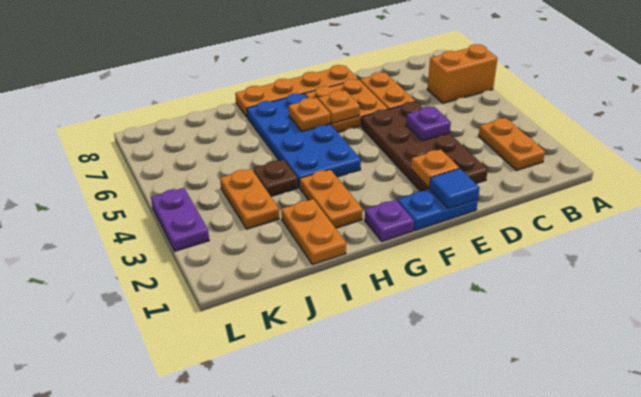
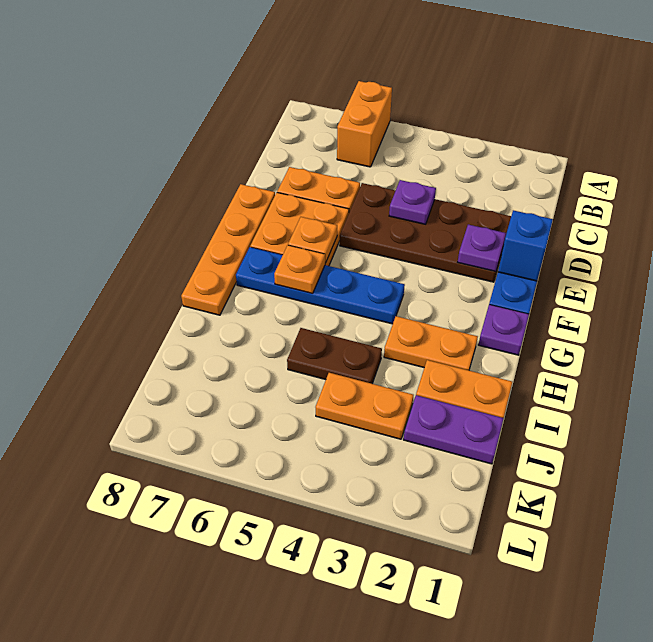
orange plate B2:B3 level 1 -> none
blue tile E1 level 2 -> blue brick E1 level 2
orange plate E2 level 2 -> purple plate E2 level 2
blue plate G4:H7 level 1 -> blue plate G4:G7 level 1
brown plate I4 level 1 -> brown plate I4:I5 level 1
purple plate L3:L4 level 1 -> purple plate J1:J2 level 1

